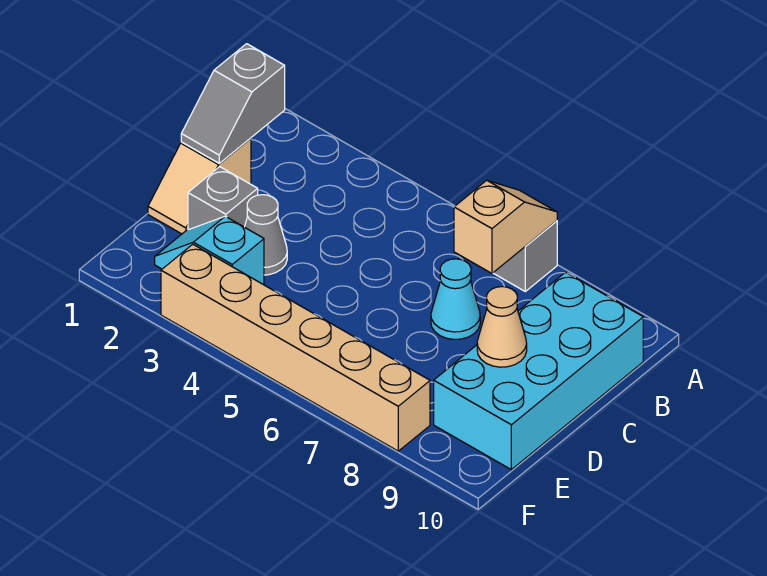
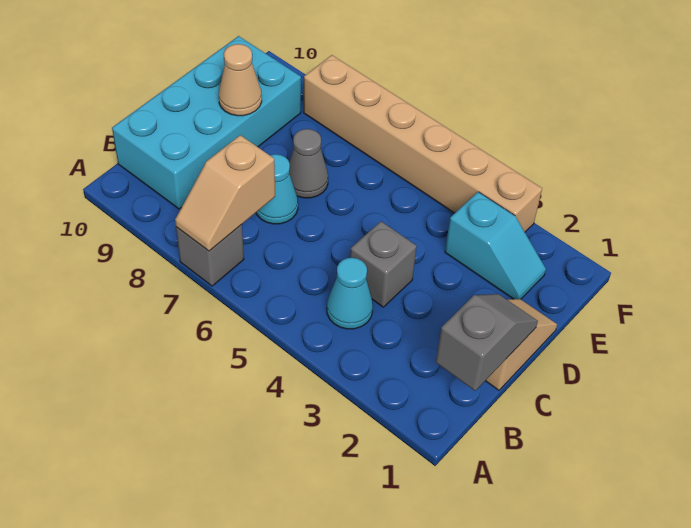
none -> cyan cone B4 level 1
grey brick D2 level 1 -> grey brick C4 level 1
grey cone D3 level 1 -> grey cone D7 level 1

